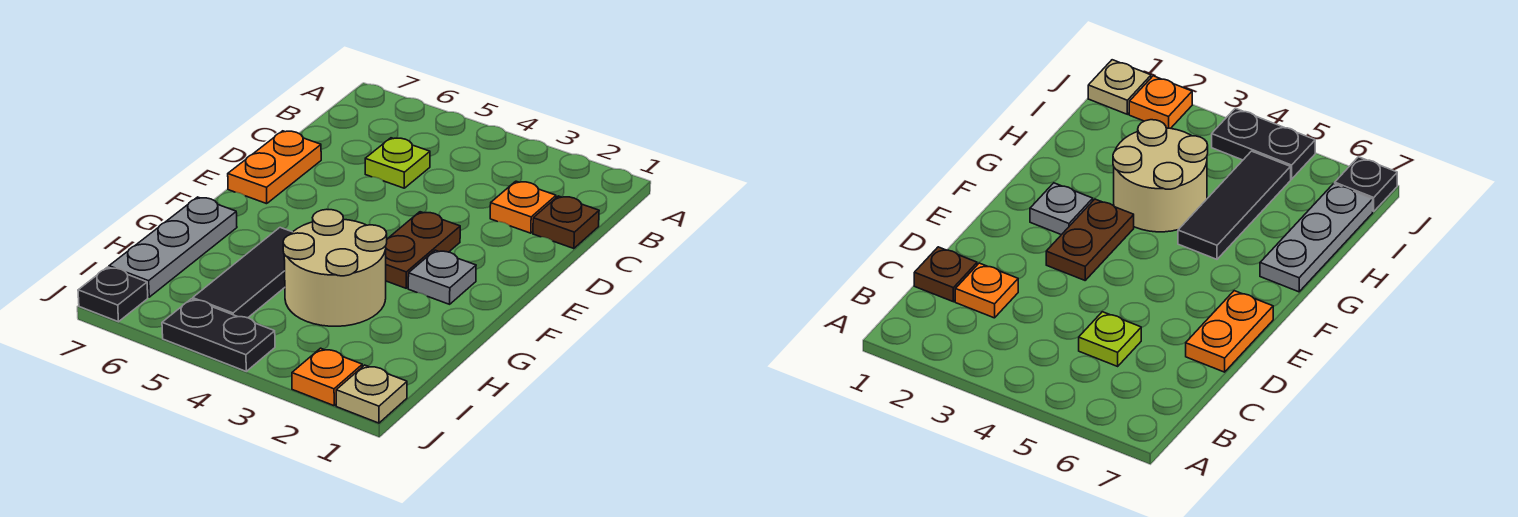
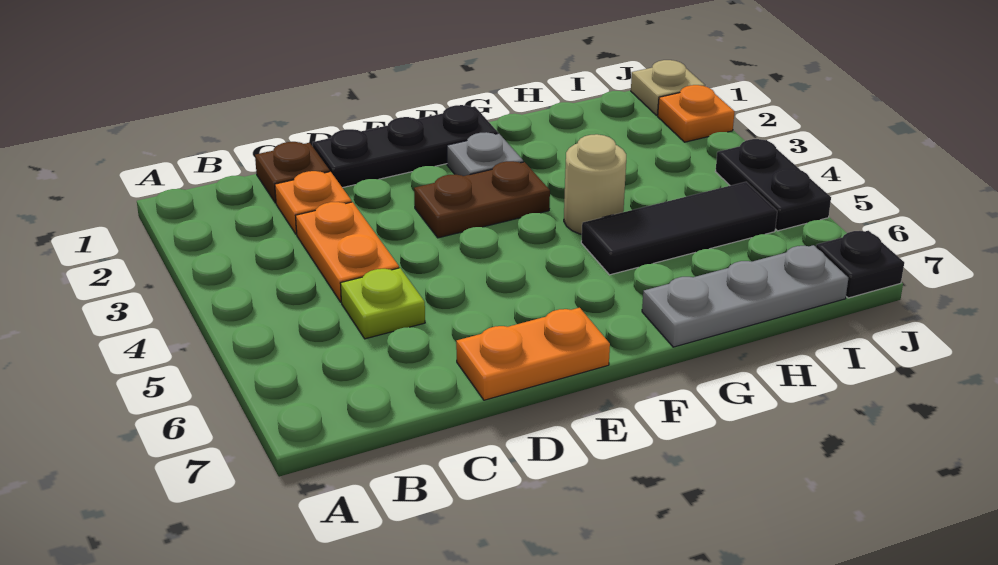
none -> orange plate C3:C4 level 1
none -> black plate D1:F1 level 1
tan round brick G3:H4 level 1 -> tan round brick G4 level 1

